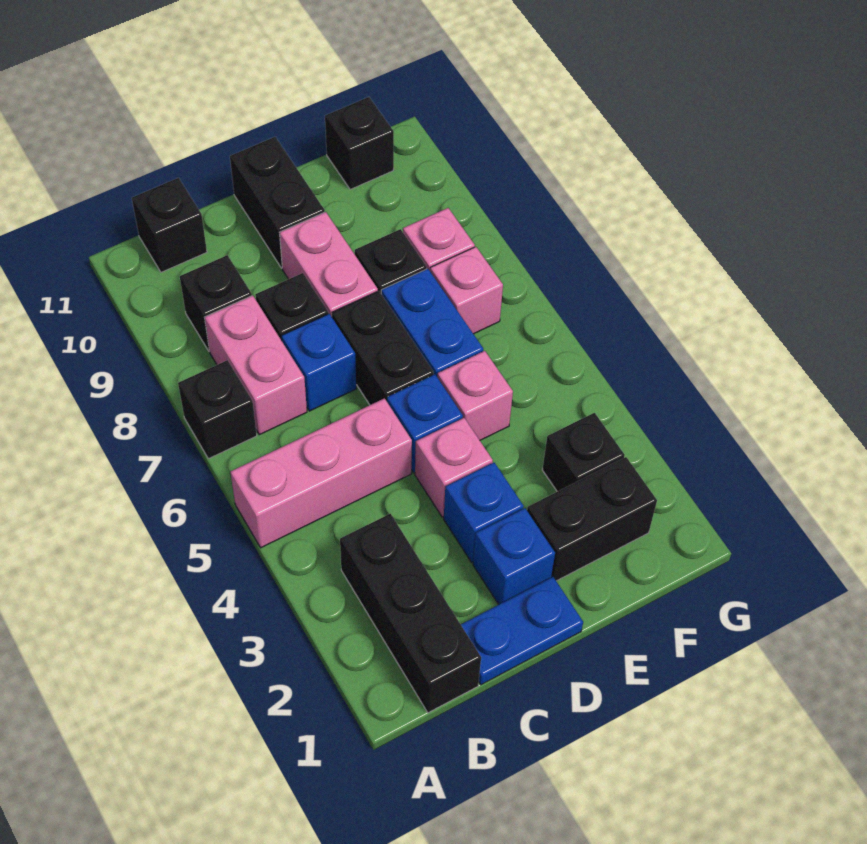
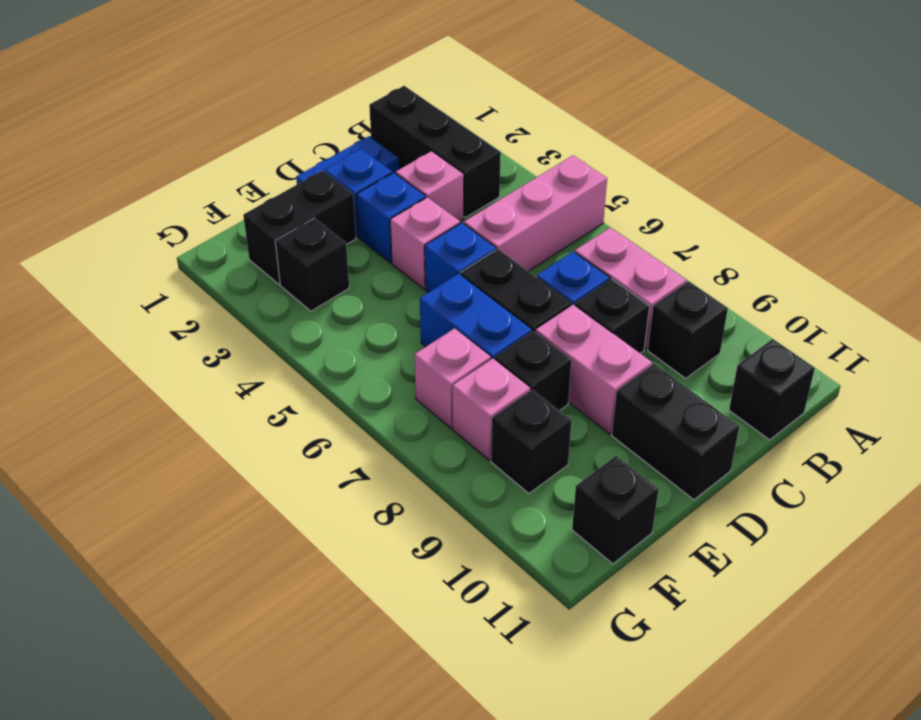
black brick A7 level 1 -> black brick F9 level 1
pink brick E5 level 1 -> pink brick C3 level 1

